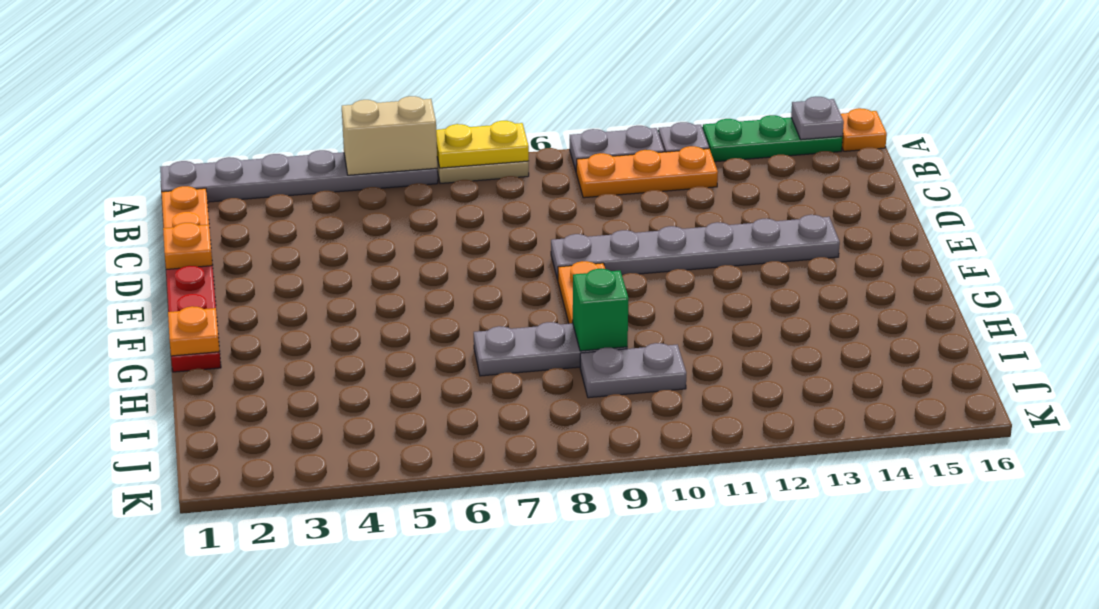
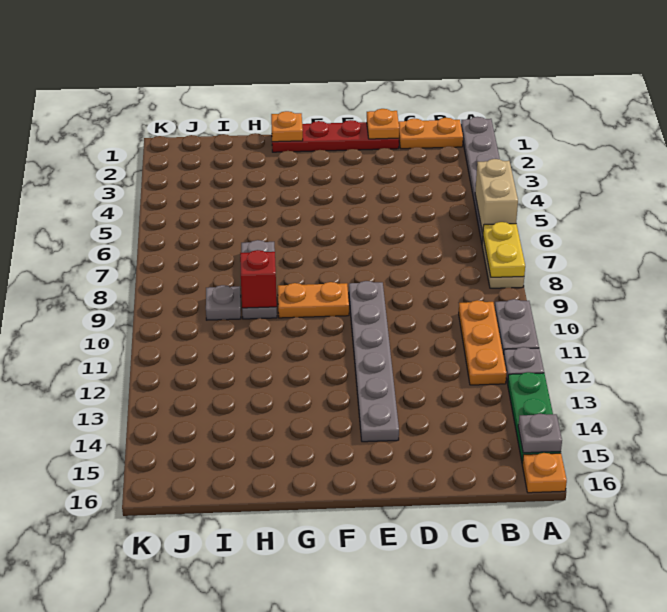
green brick H9 level 2 -> red brick H9 level 2
grey plate I9:I10 level 1 -> grey plate I9 level 1

